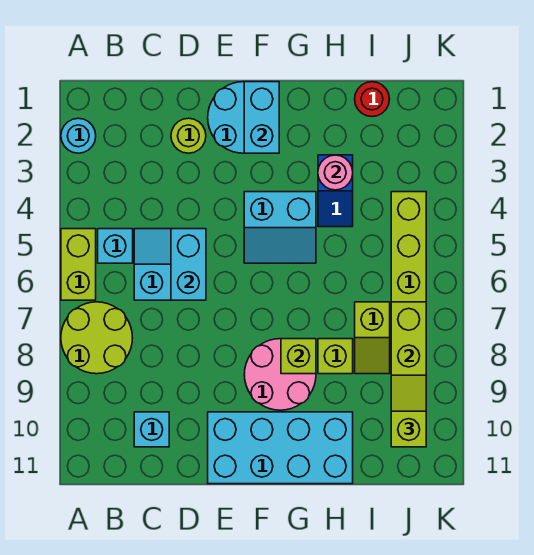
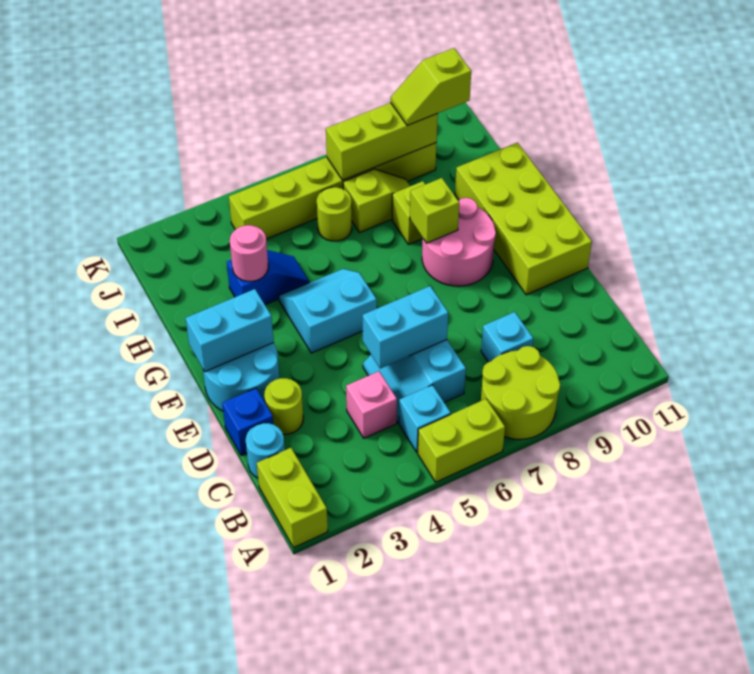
none -> lime brick A1:B1 level 1
cyan round brick A2 level 1 -> cyan round brick C1 level 1
none -> pink brick C4 level 1
cyan brick C10 level 1 -> cyan brick C8 level 1
none -> blue brick D1 level 1
cyan brick E10:H11 level 1 -> lime brick E10:H11 level 1
cyan slope F4:G5 level 1 top 4 -> cyan slope F4:G5 level 1 top F
red round brick I1 level 1 -> none
none -> lime round brick I6 level 1

